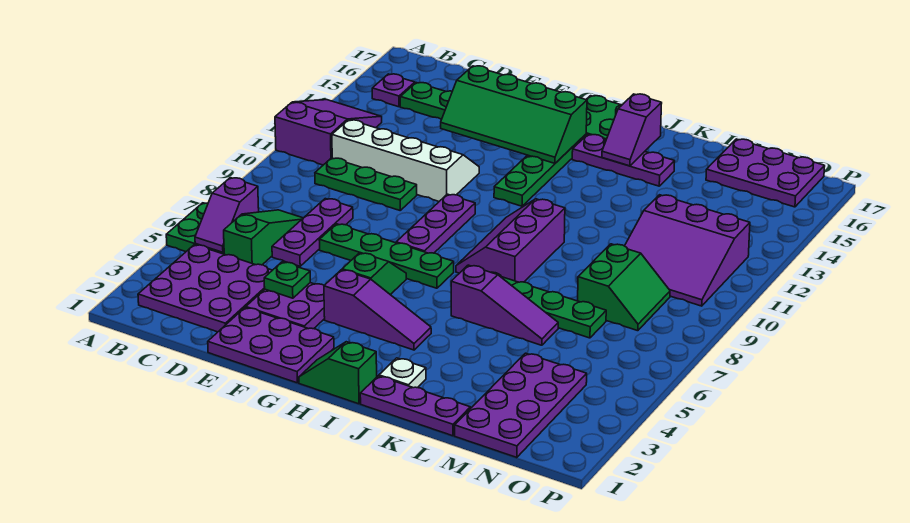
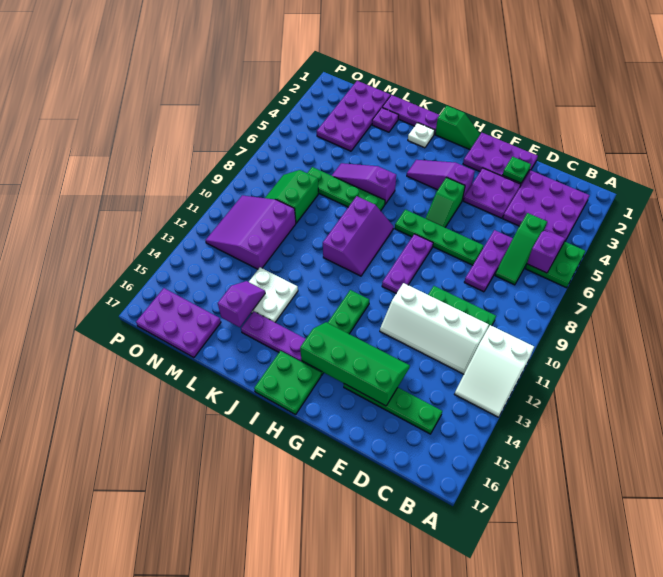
purple slope A11:B13 level 1 top 11 -> white slope A11:B13 level 1 top 11
purple plate B15 level 1 -> purple plate L2 level 1
green plate E4 level 2 -> green plate E2 level 2
purple slope J15:J16 level 2 top 16 -> purple slope L14:L15 level 2 top 15
none -> white plate K13:L14 level 1
purple slope M10:O12 level 1 top 12 -> purple slope M10:O12 level 1 top M

